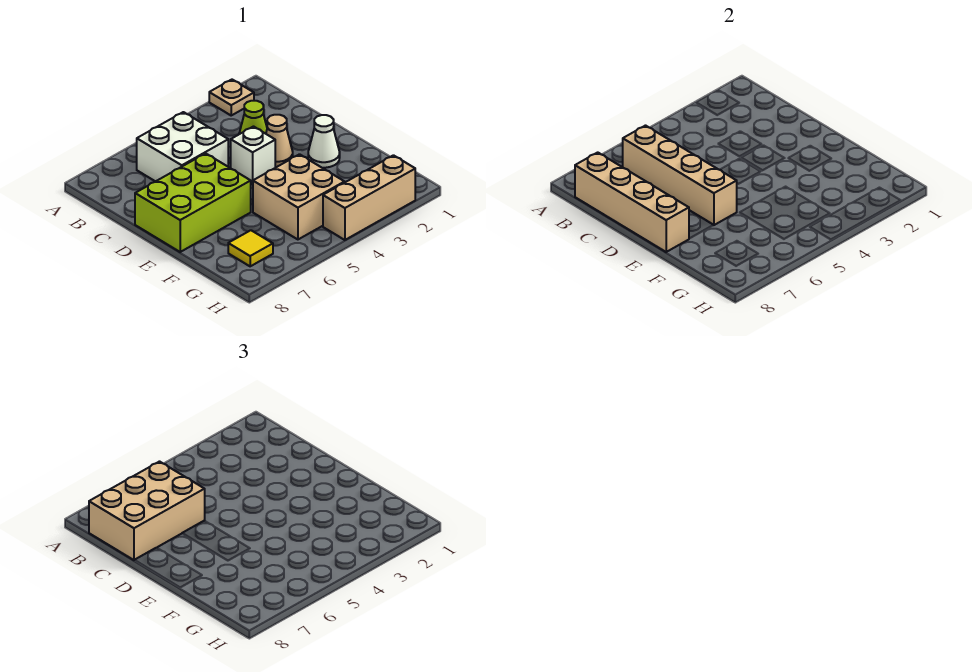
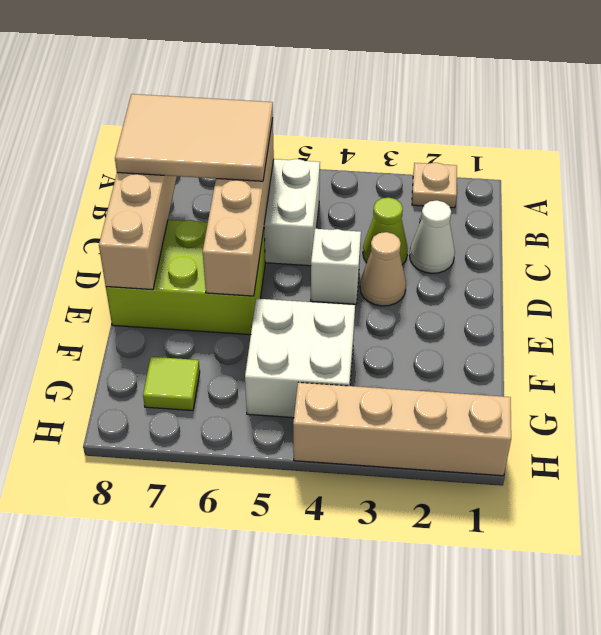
tan brick B6:C8 level 3 -> tan tile B6:C8 level 3
white cone E2 level 1 -> white cone C2 level 1
tan brick F4:G5 level 1 -> white brick F4:G5 level 1
yellow tile G7 level 1 -> lime tile G7 level 1
tan brick H2:H4 level 1 -> tan brick H1:H4 level 1

